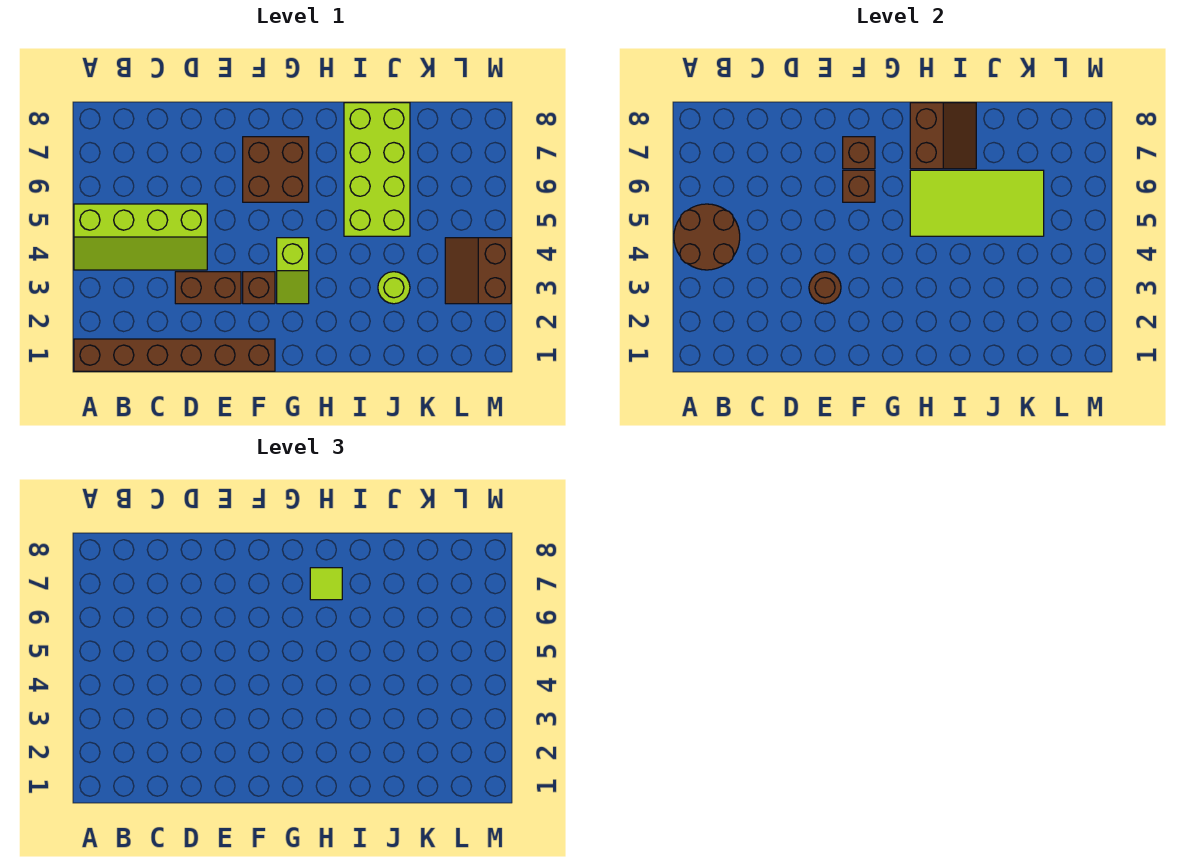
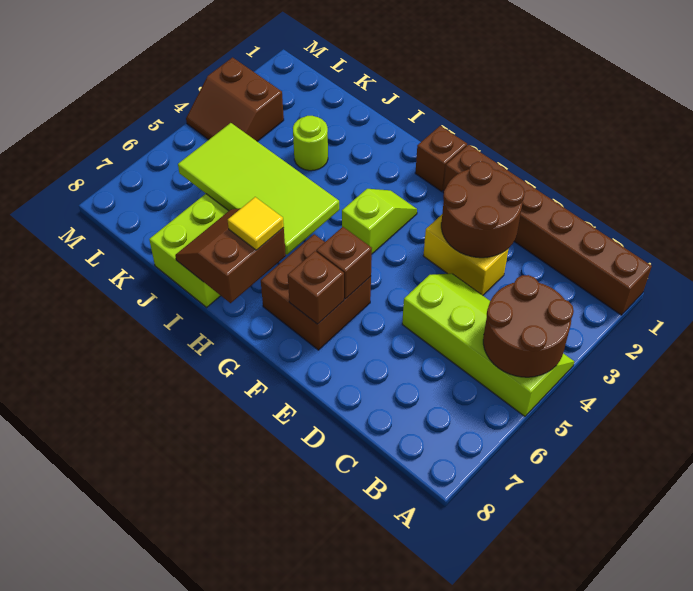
brown brick D3:E3 level 1 -> yellow brick D3:E3 level 1
brown round brick E3 level 2 -> brown round brick D2:E3 level 2
brown brick F3 level 1 -> brown brick G1 level 1
lime tile H7 level 3 -> yellow tile H7 level 3
brown slope L3:M4 level 1 top M -> brown slope L3:M4 level 1 top 3

